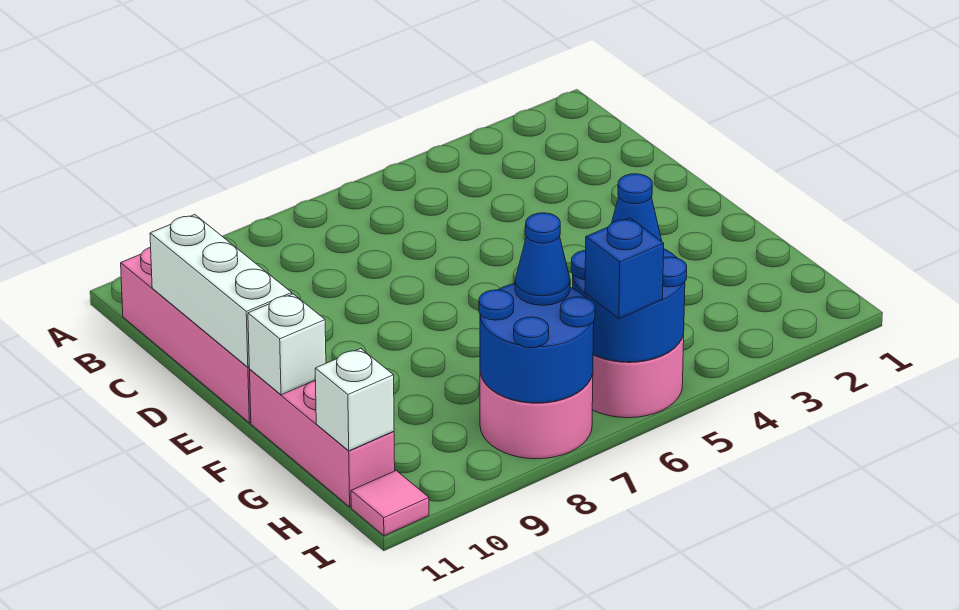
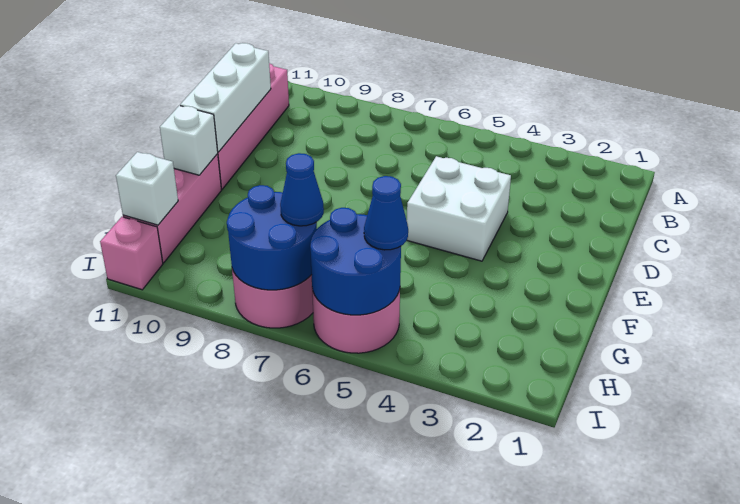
none -> white brick D4:E5 level 1
blue brick I6 level 3 -> none
pink tile I11 level 1 -> pink brick I11 level 1

